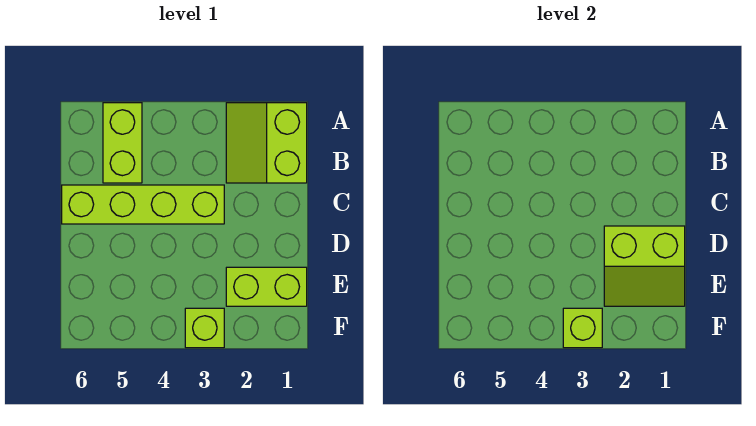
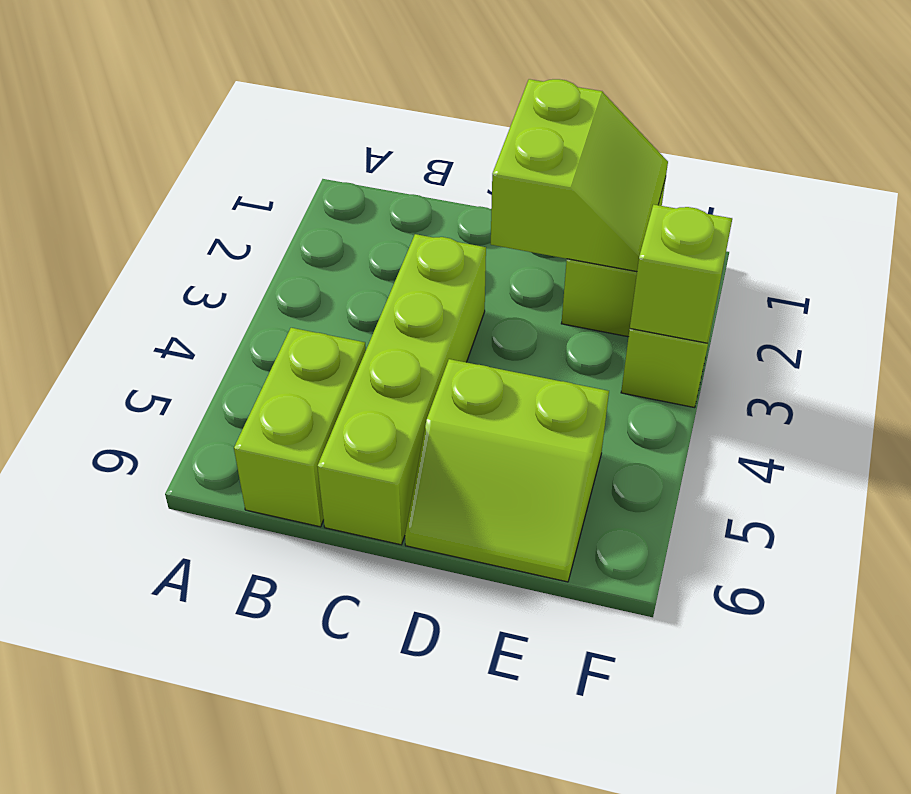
lime slope A1:B2 level 1 top 1 -> lime slope D5:E6 level 1 top 5
lime brick A5:B5 level 1 -> lime brick B5:B6 level 1

